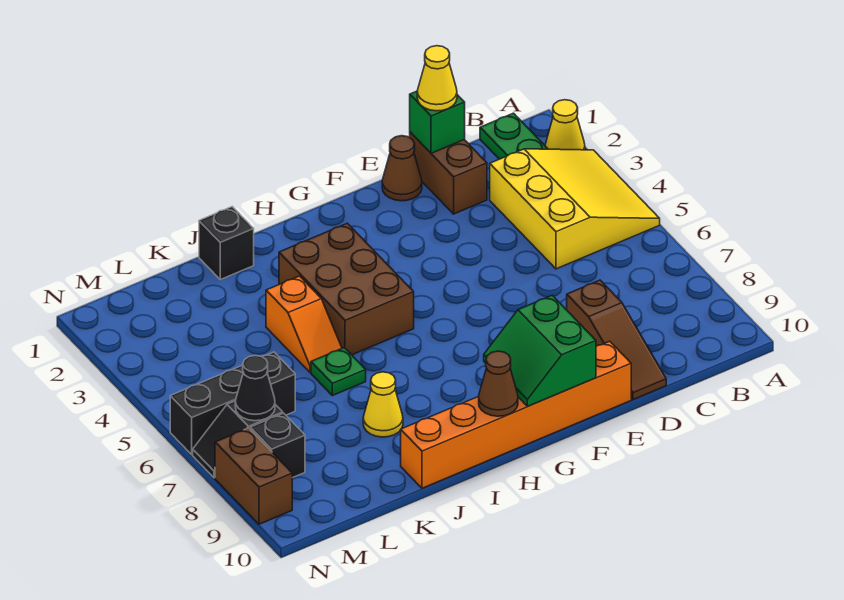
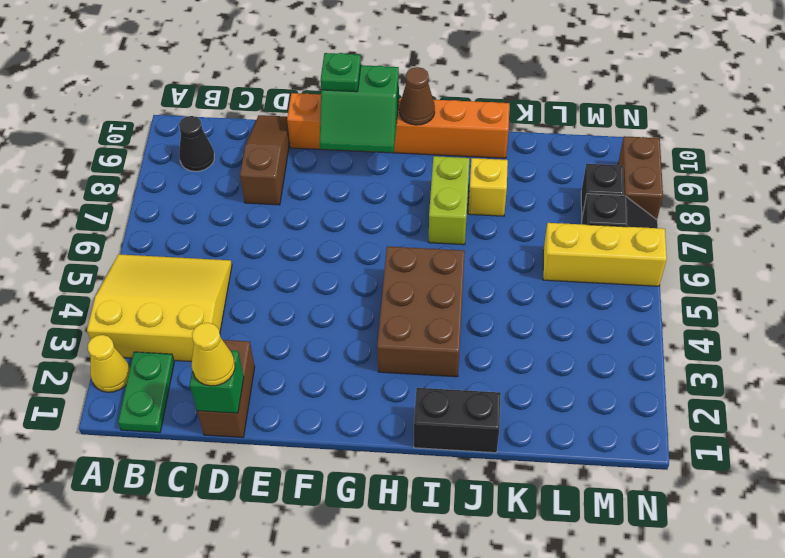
yellow slope A3:C5 level 1 top C -> yellow slope A3:C5 level 1 top 3
brown cone E1 level 1 -> none
green slope F9:G10 level 2 top F -> green slope F9:G10 level 2 top 10
none -> lime brick I7:I8 level 1
black brick J1 level 1 -> black brick I1:J1 level 1
orange slope J4:J5 level 1 top 4 -> none
green plate J6 level 1 -> green plate F10 level 3
yellow cone J8 level 1 -> yellow brick J8 level 1
black brick L6:N6 level 1 -> yellow brick L6:N6 level 1
black cone M7 level 2 -> black cone B9 level 1

